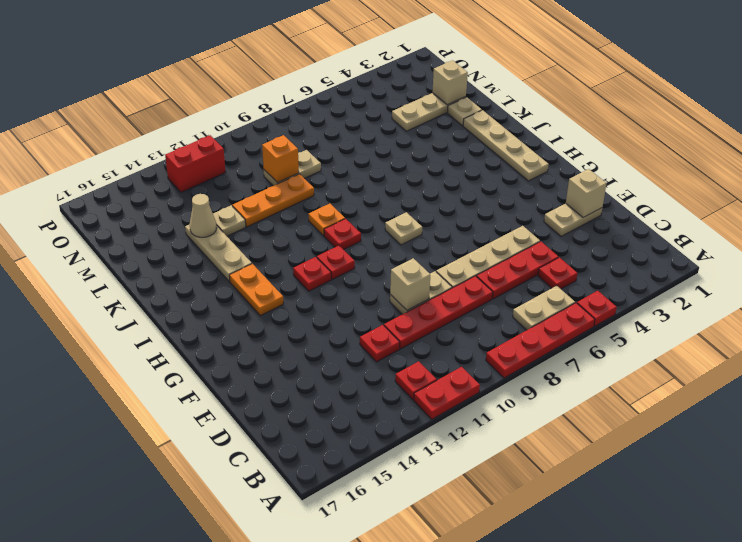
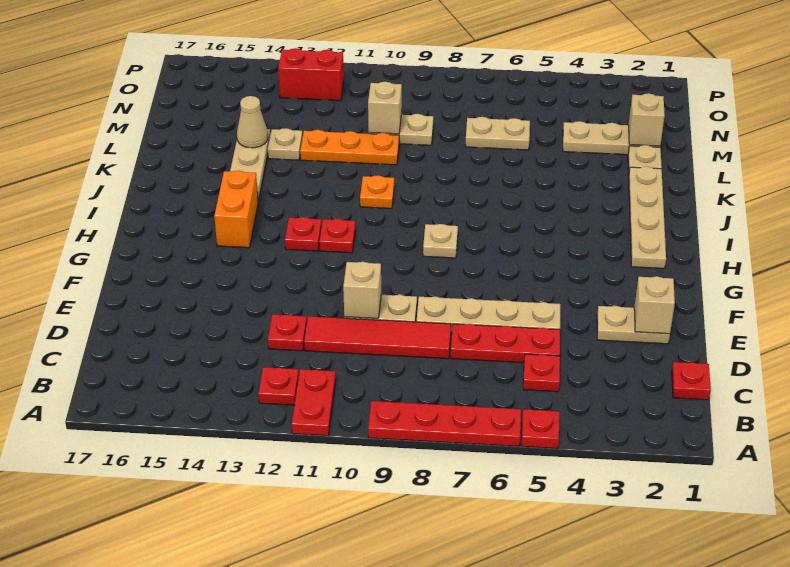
red plate A11:A12 level 1 -> red plate A11:B11 level 1
tan plate B6:B7 level 1 -> tan plate M6:M7 level 1
red plate D8:D11 level 1 -> red tile D8:D11 level 1
orange plate H14:I14 level 1 -> orange brick H14:I14 level 1
red plate I10 level 1 -> red plate C1 level 1
orange brick M10 level 2 -> tan brick M10 level 2

